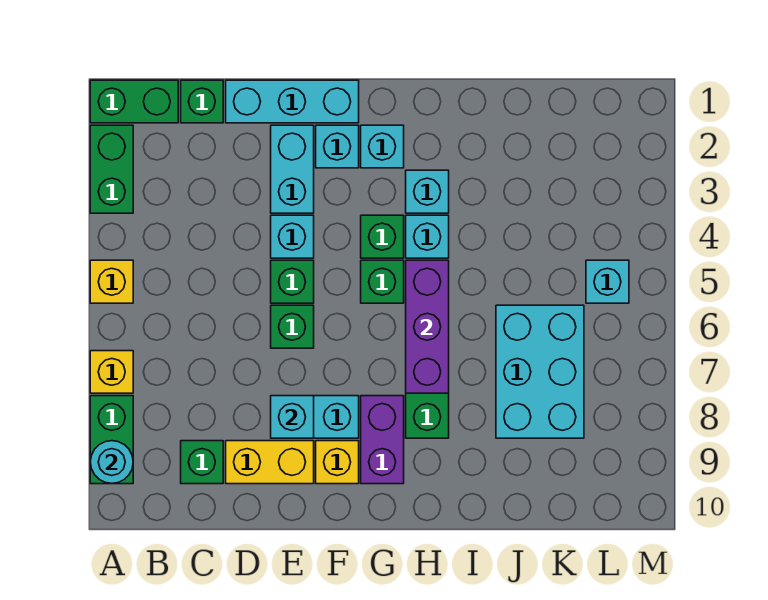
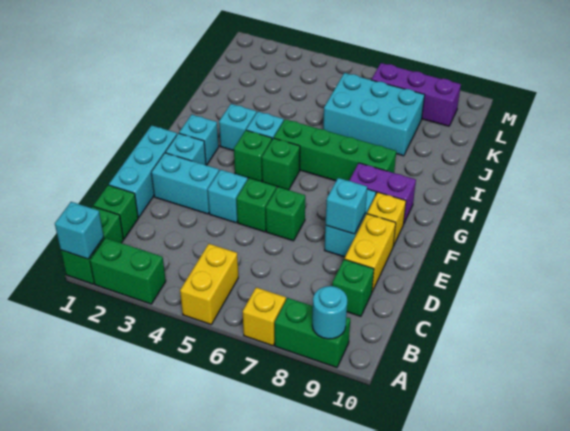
yellow brick A5 level 1 -> yellow brick A5:B5 level 1
purple brick H5:H7 level 2 -> purple brick L7:L9 level 1
cyan brick L5 level 1 -> cyan brick A1 level 2

